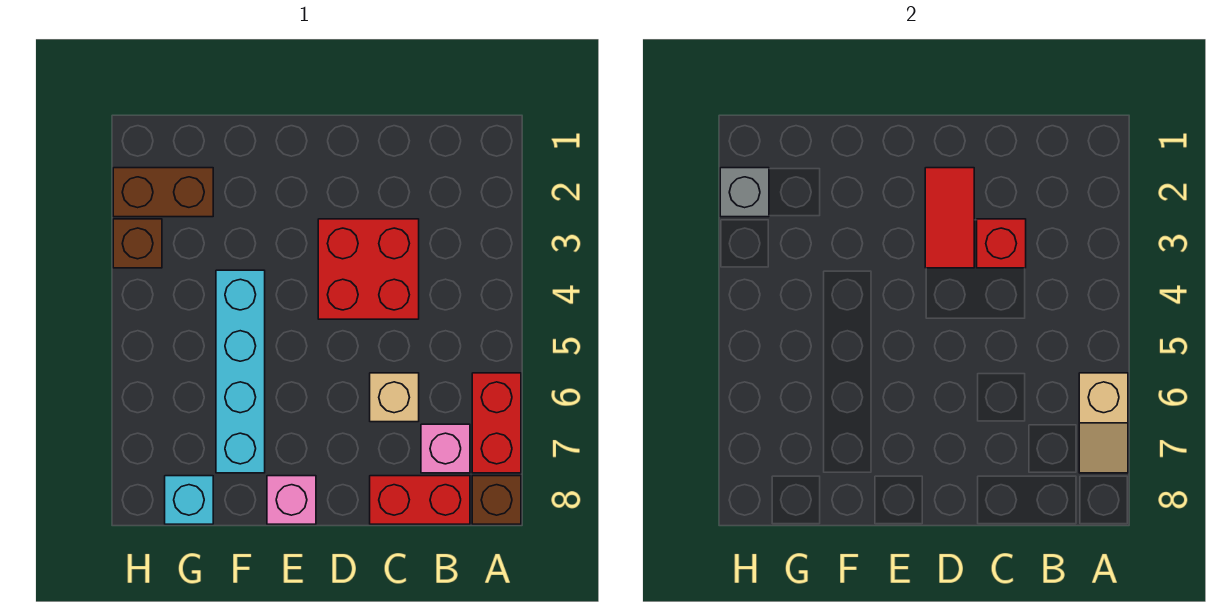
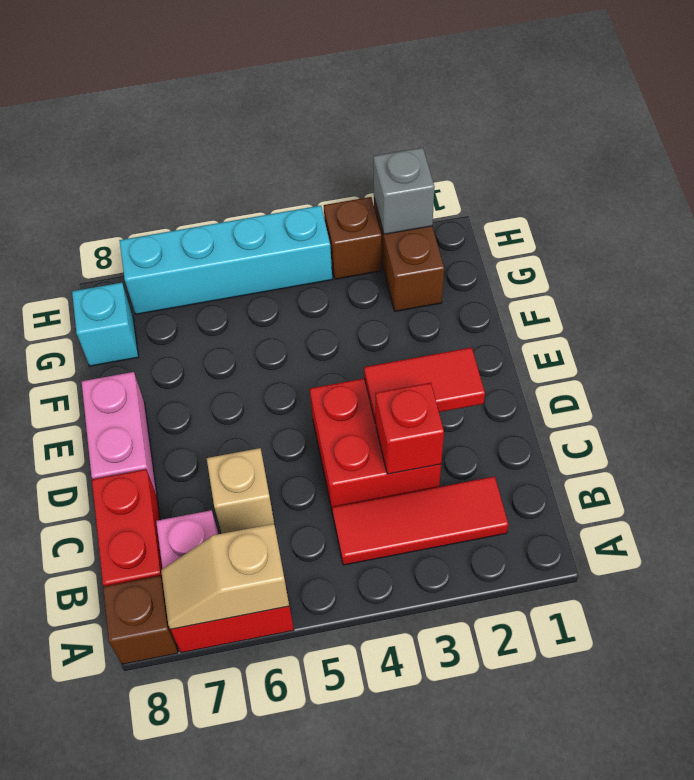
none -> red tile B2:B4 level 1
pink brick E8 level 1 -> pink brick D8:E8 level 1
cyan brick F4:F7 level 1 -> cyan brick H4:H7 level 1

